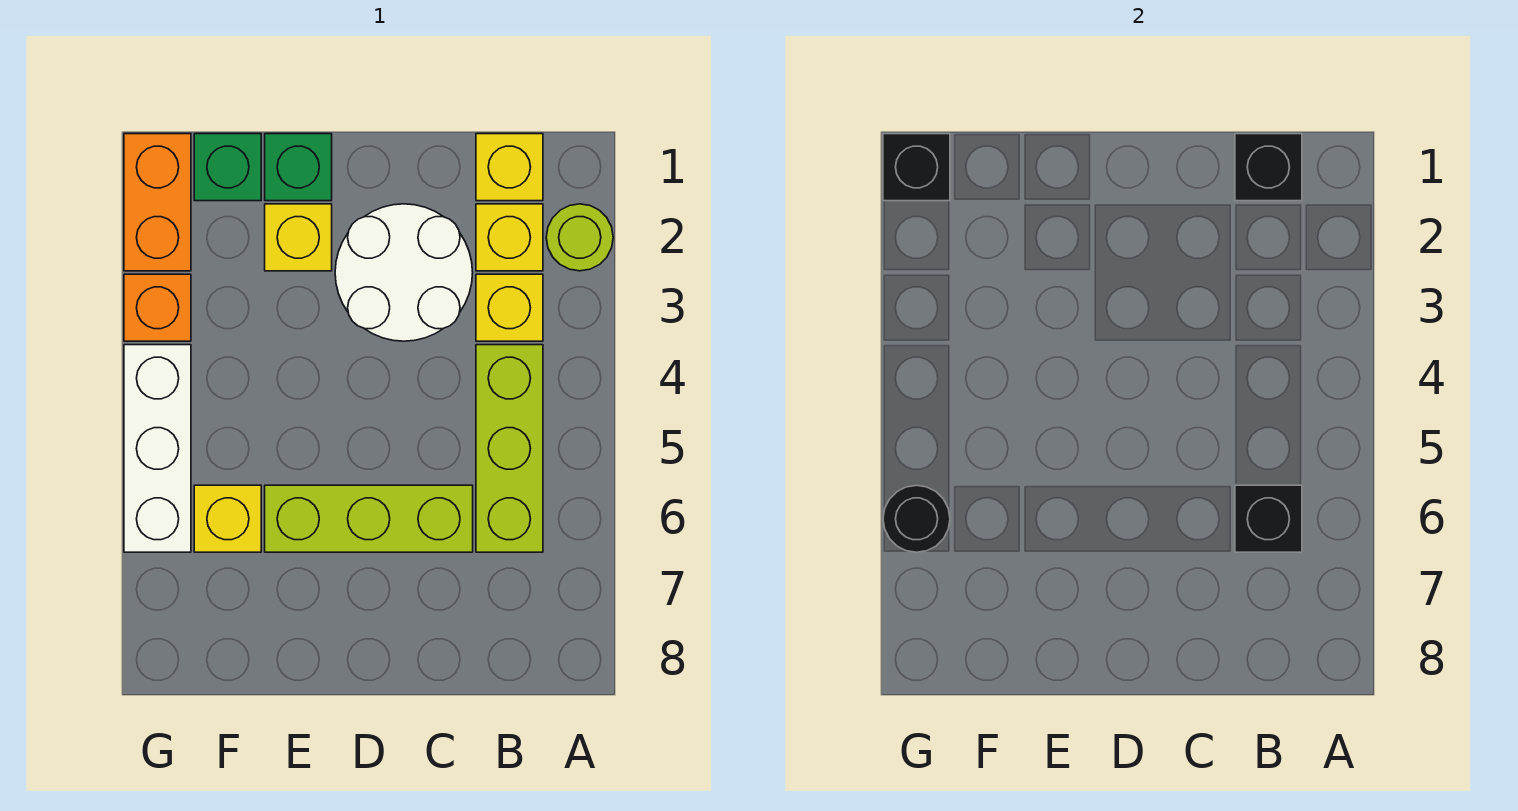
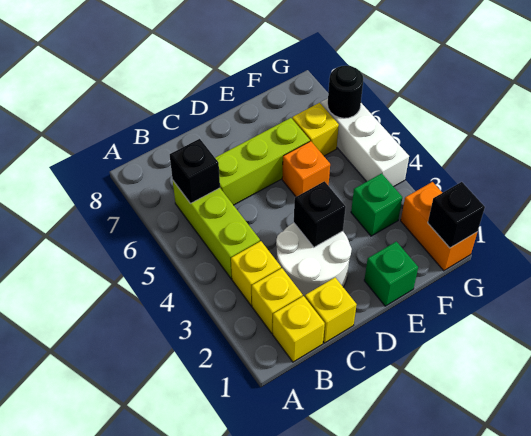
lime round brick A2 level 1 -> none
black brick B1 level 2 -> black brick D3 level 2
yellow brick E2 level 1 -> yellow brick C1 level 1
green brick F1 level 1 -> green brick F3 level 1
orange brick G3 level 1 -> orange brick E5 level 1

